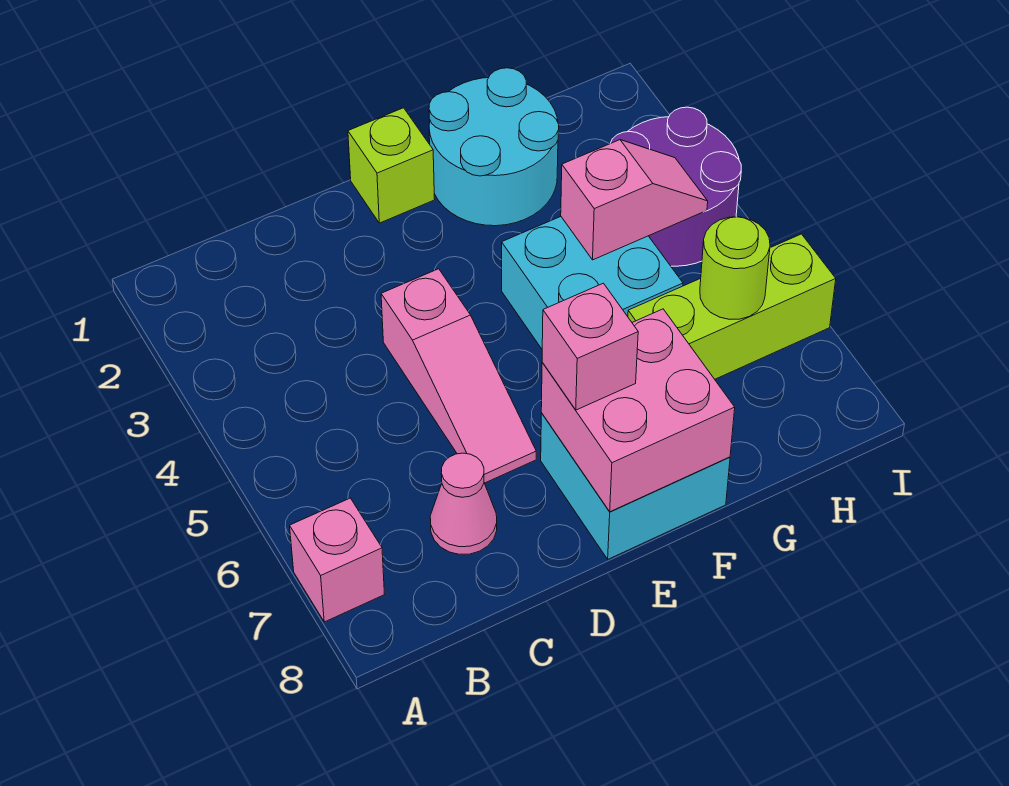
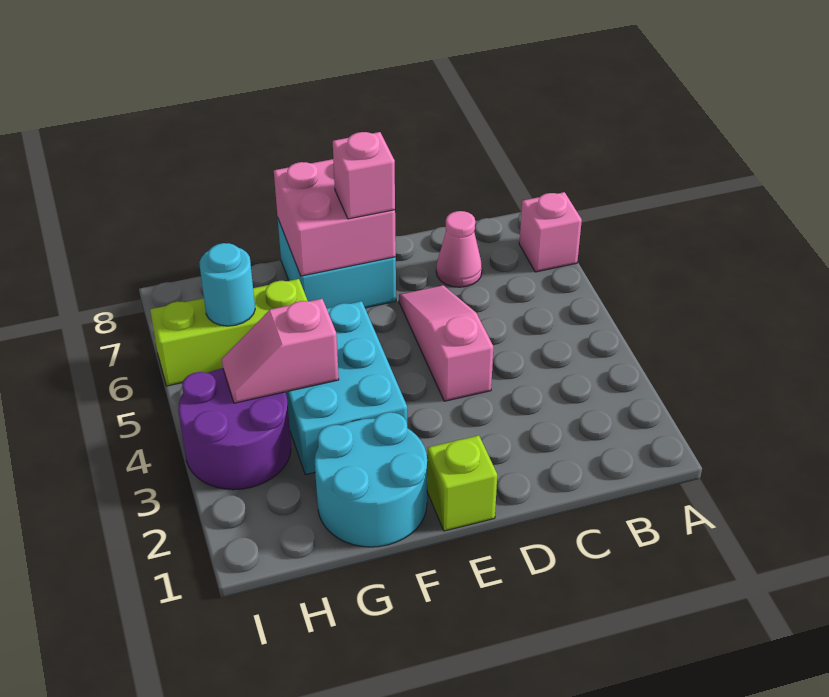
cyan brick F4:G5 level 1 -> cyan brick F3:G5 level 1
lime round brick H6 level 2 -> cyan round brick H6 level 2

